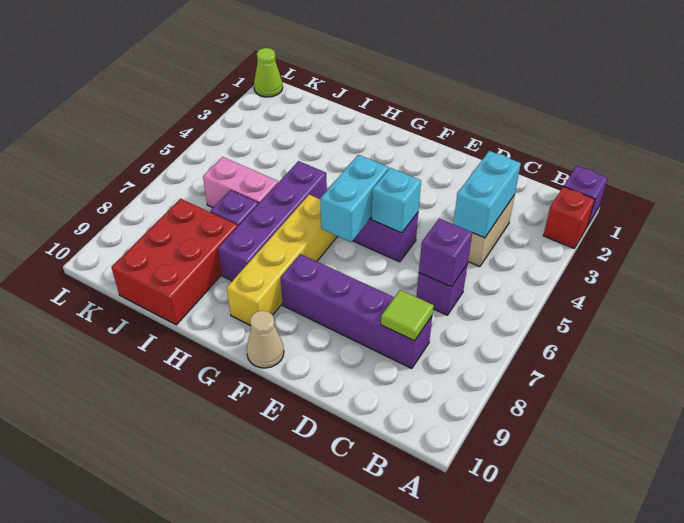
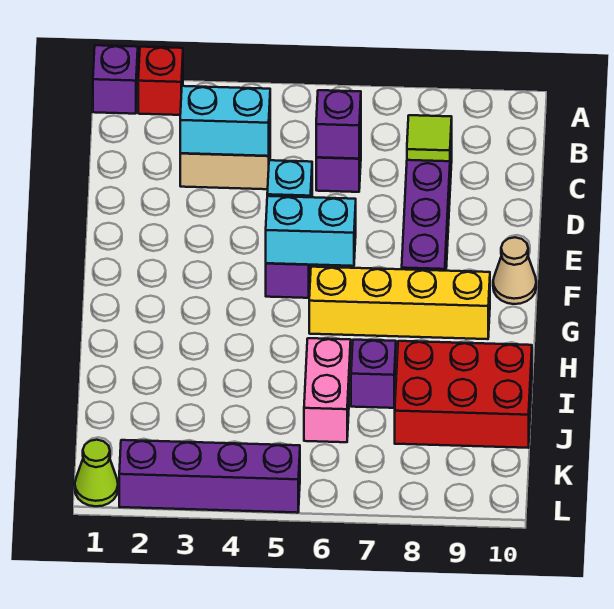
purple brick H5:H8 level 1 -> purple brick L2:L5 level 1

